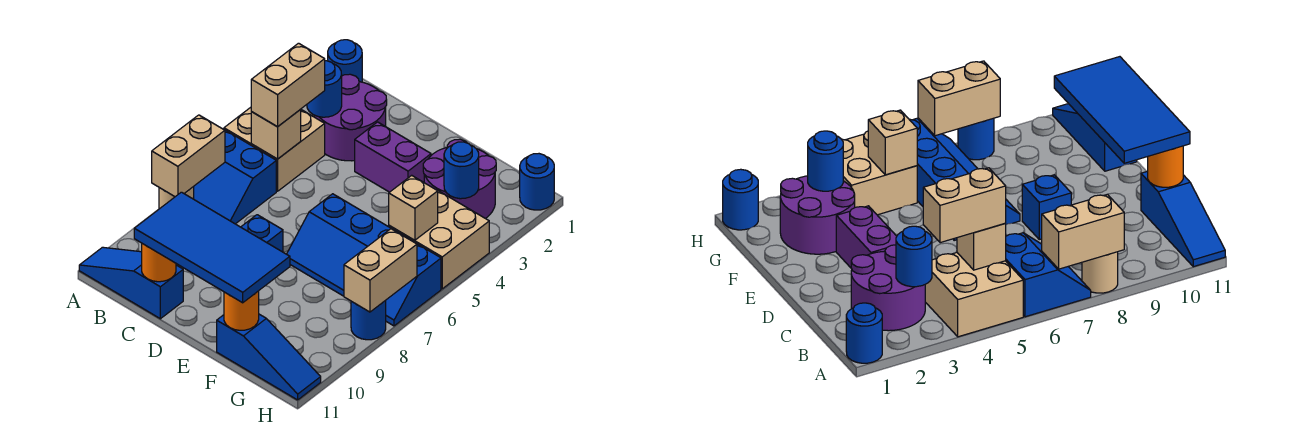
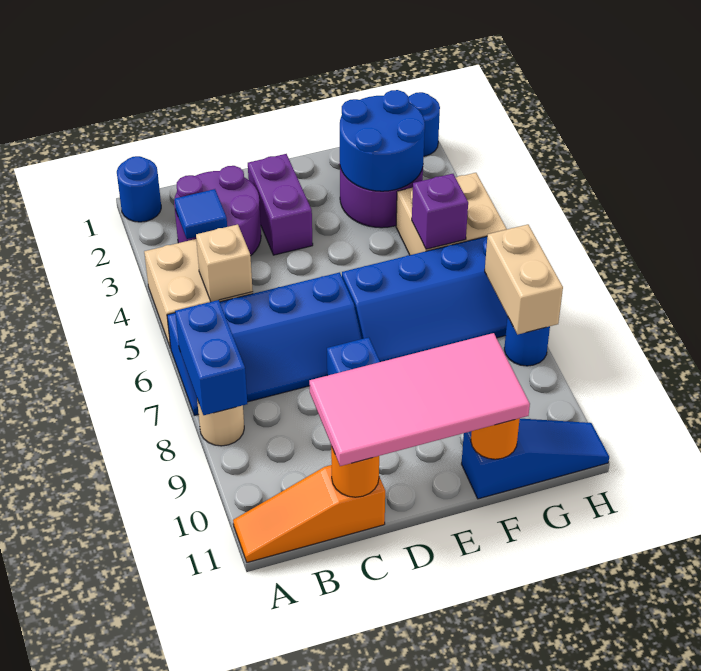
blue slope A6:B7 level 1 top 6 -> blue slope A6:D7 level 1 top 6
tan brick A7:A8 level 2 -> blue brick A7:A8 level 2
blue slope A11:C11 level 1 top C -> orange slope A11:C11 level 1 top C
blue round brick B3 level 2 -> blue tile B3 level 2
tan brick B4:B5 level 3 -> none
blue tile C10:F11 level 3 -> pink tile C10:F11 level 3
purple brick D3:E3 level 1 -> purple brick D2:D3 level 1
blue round brick G3 level 2 -> blue round brick F2:G3 level 2
tan brick G5 level 2 -> purple brick G5 level 2

